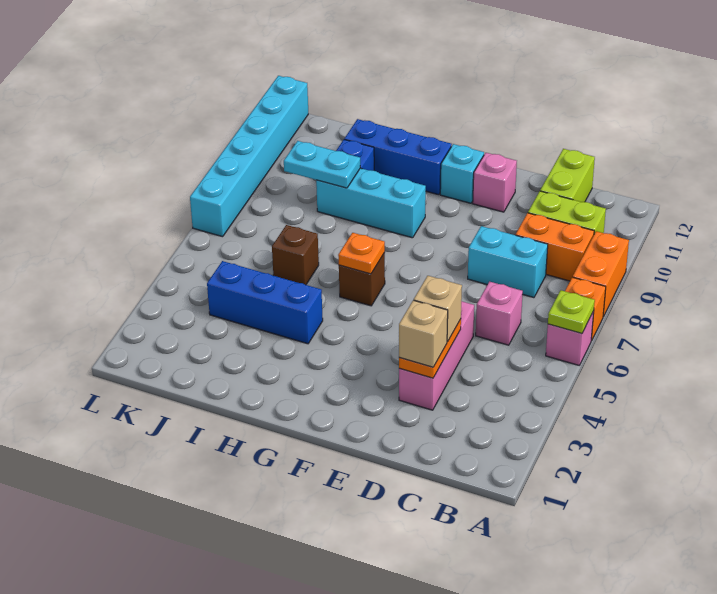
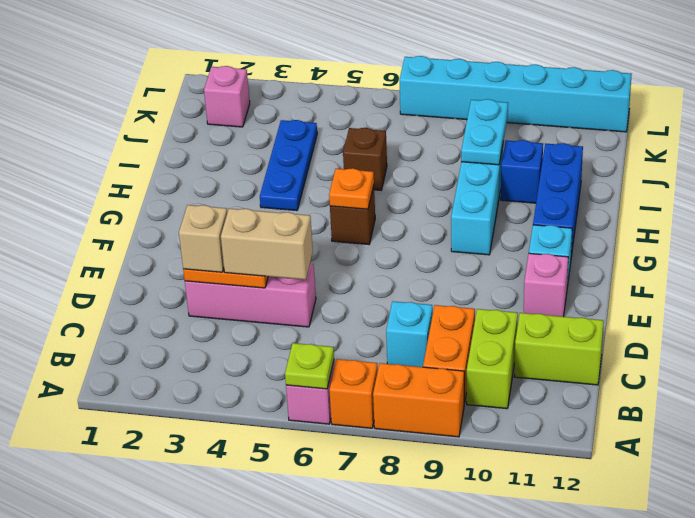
pink brick C6 level 1 -> pink brick K2 level 1
cyan brick C8:D8 level 1 -> cyan brick C8 level 1
tan brick D4 level 3 -> tan brick D4:D5 level 3
blue brick H4:J4 level 1 -> blue plate H4:J4 level 1

